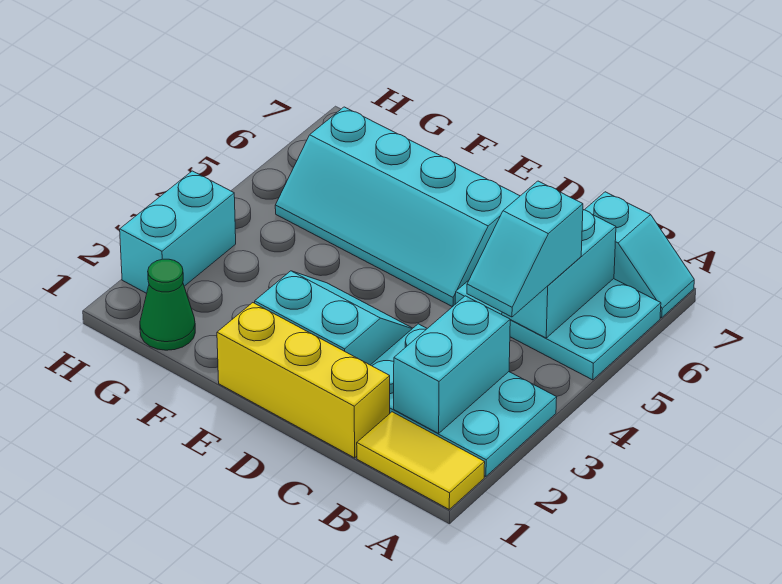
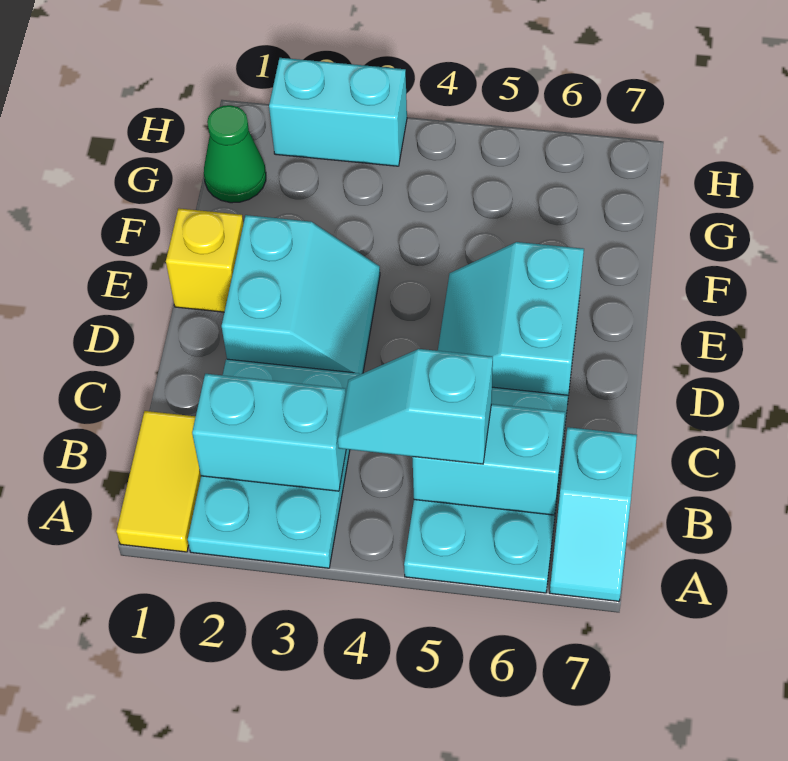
yellow brick C1:E1 level 1 -> yellow brick E1 level 1
cyan slope D5:G6 level 1 top 6 -> cyan slope D5:E6 level 1 top 6

